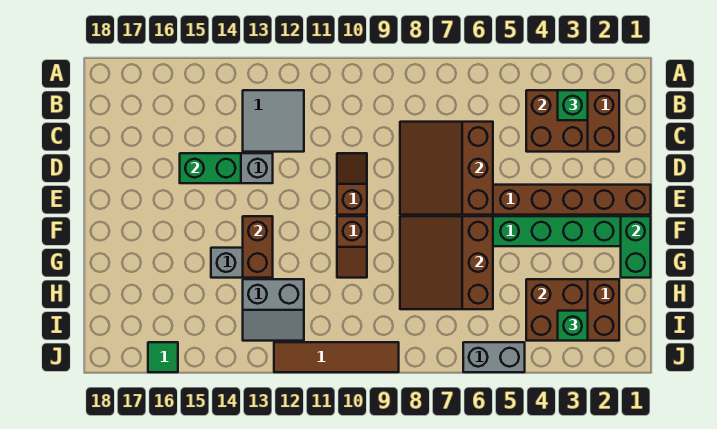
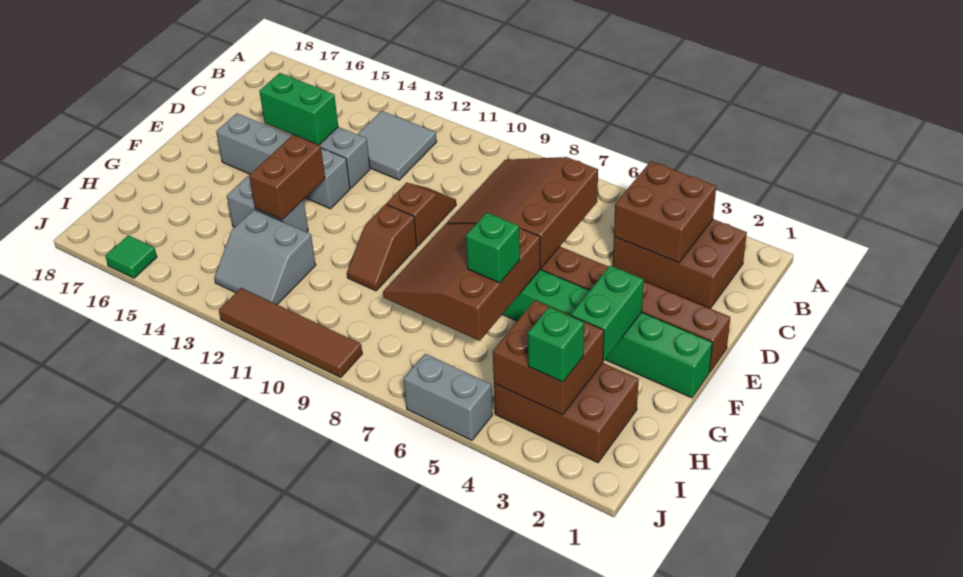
green brick B3 level 3 -> green brick G6 level 3
none -> grey brick E13:E16 level 1
green brick F1:G1 level 2 -> green brick F3:G3 level 2

